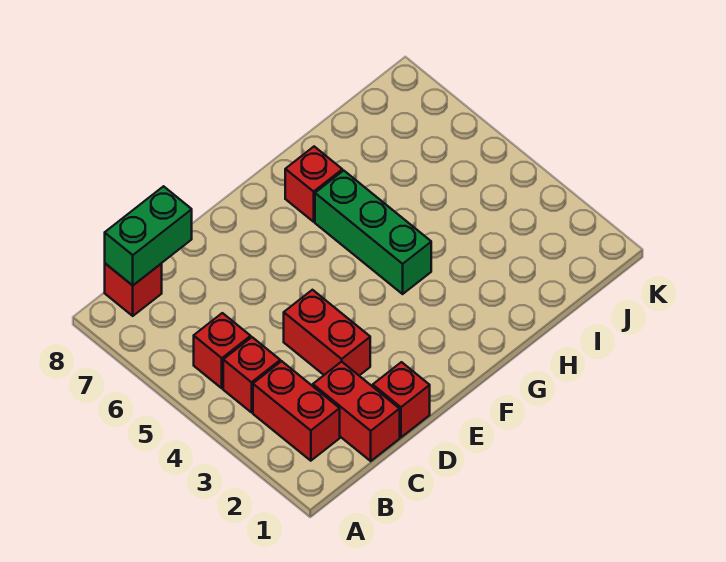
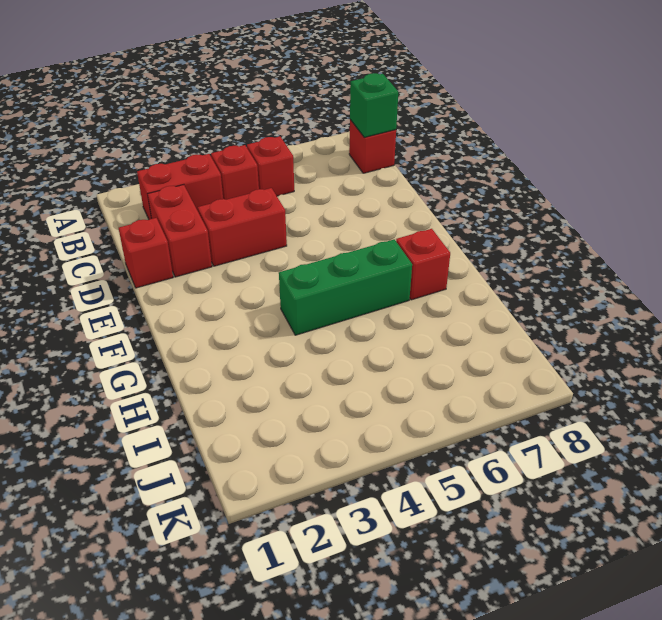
green brick B8:C8 level 2 -> green brick B8 level 2
red brick C1:C2 level 1 -> red brick C2:D2 level 1

